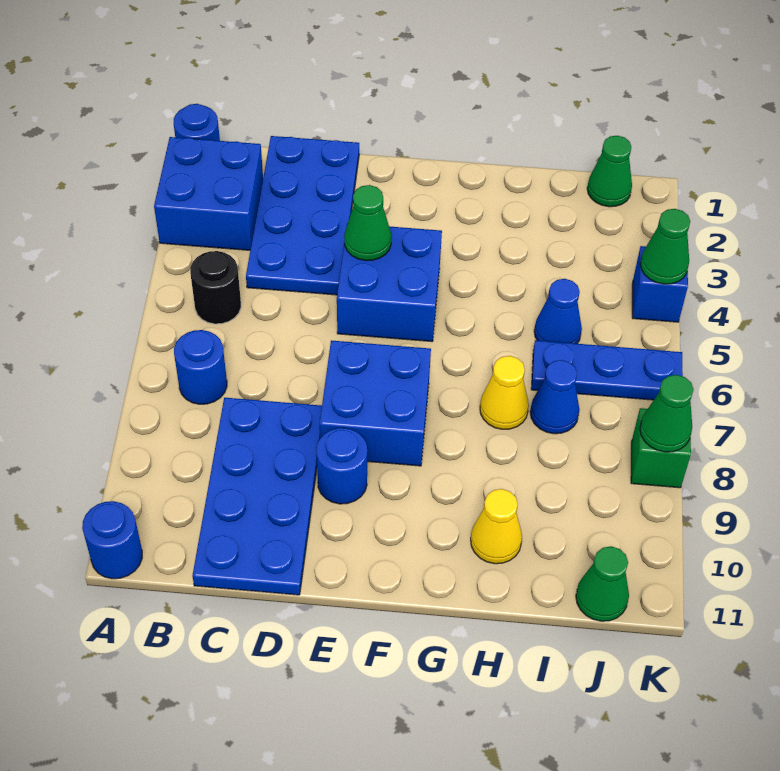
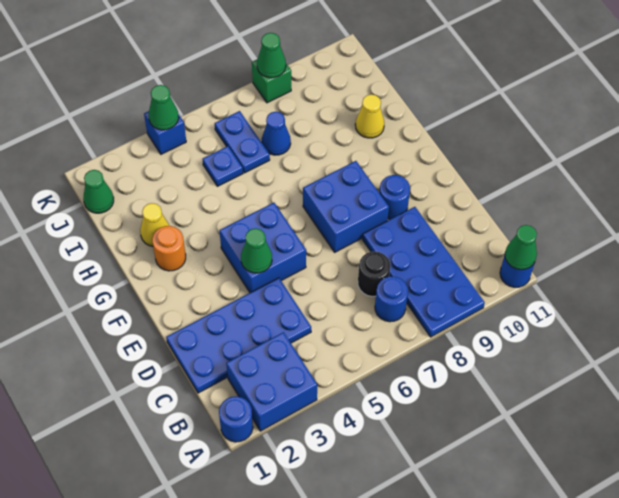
black round brick B5 level 1 -> black round brick C7 level 1
blue plate C8:D11 level 1 -> blue plate A8:D9 level 1
none -> orange round brick G2 level 1
yellow cone H7 level 1 -> yellow cone H2 level 1
blue cone I5 level 1 -> blue plate I5 level 1
blue plate I6:K6 level 1 -> blue plate I6:J6 level 1
green cone J11 level 1 -> green cone A11 level 2

